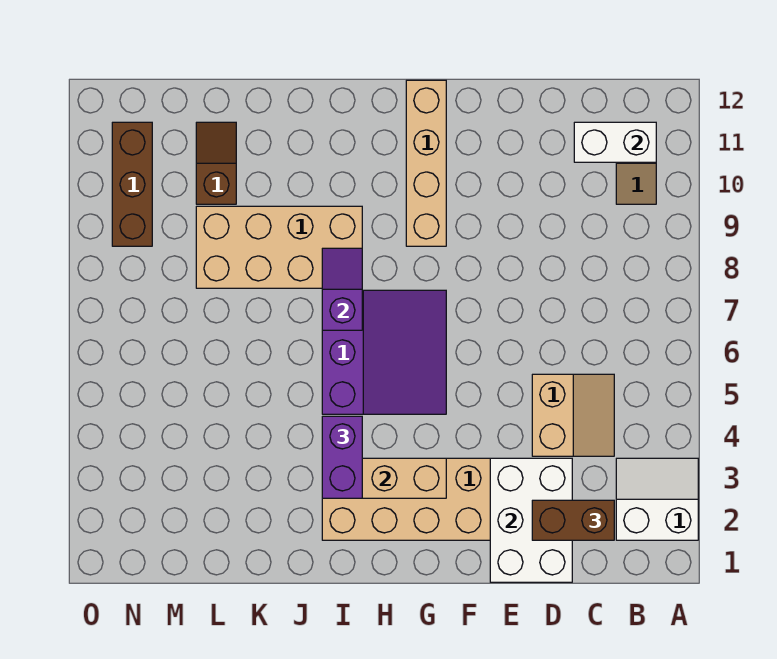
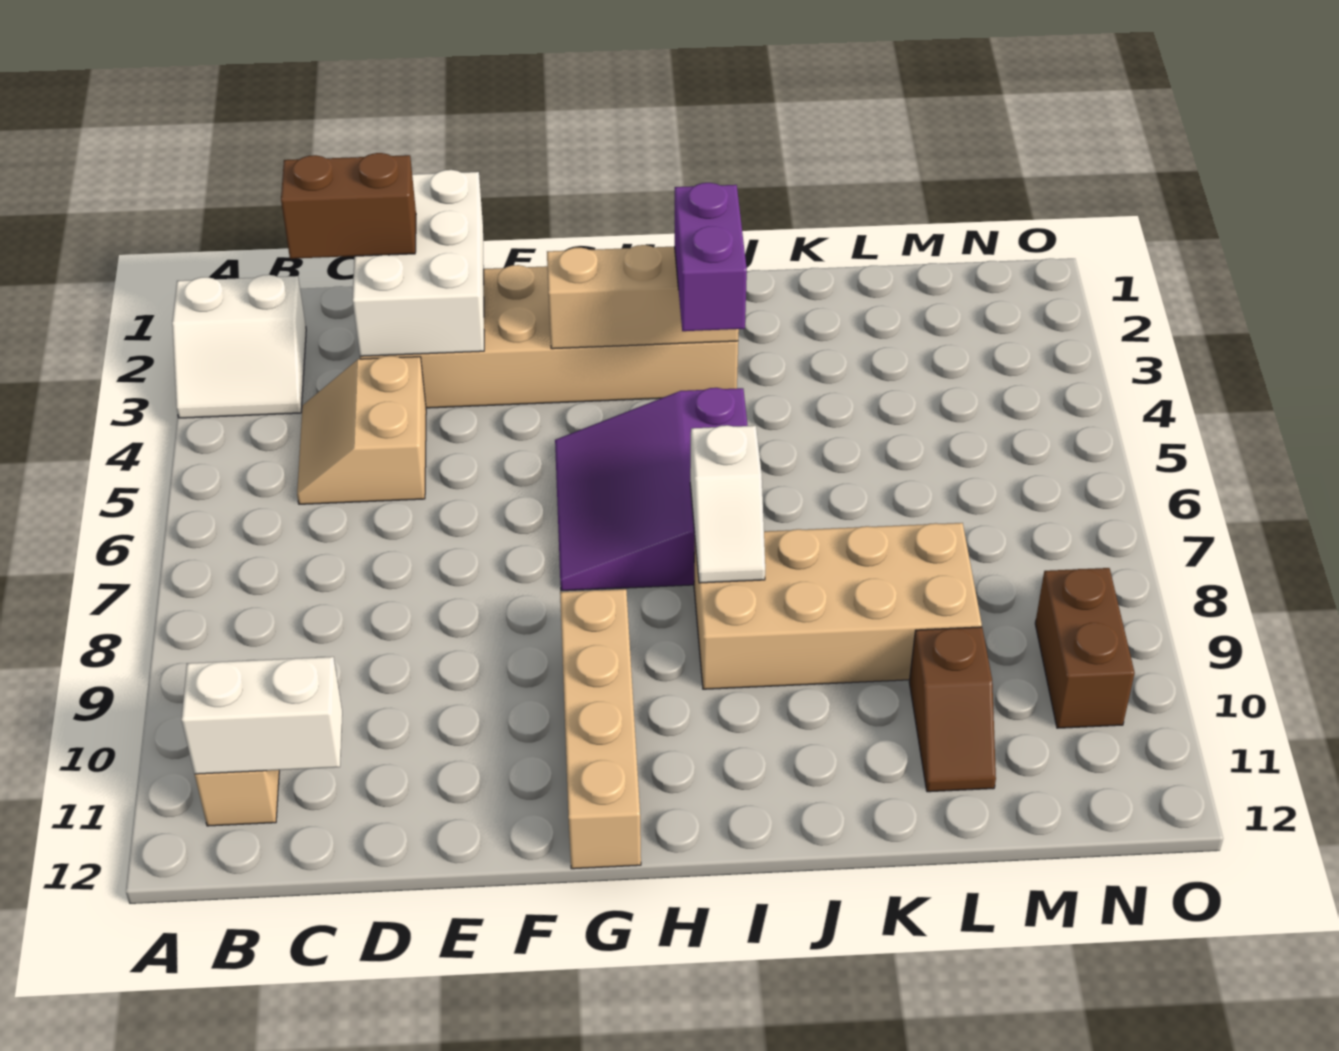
purple slope I7:I8 level 2 top 7 -> white slope I7:I8 level 2 top 7
brown brick N9:N11 level 1 -> brown brick N9:N10 level 1

